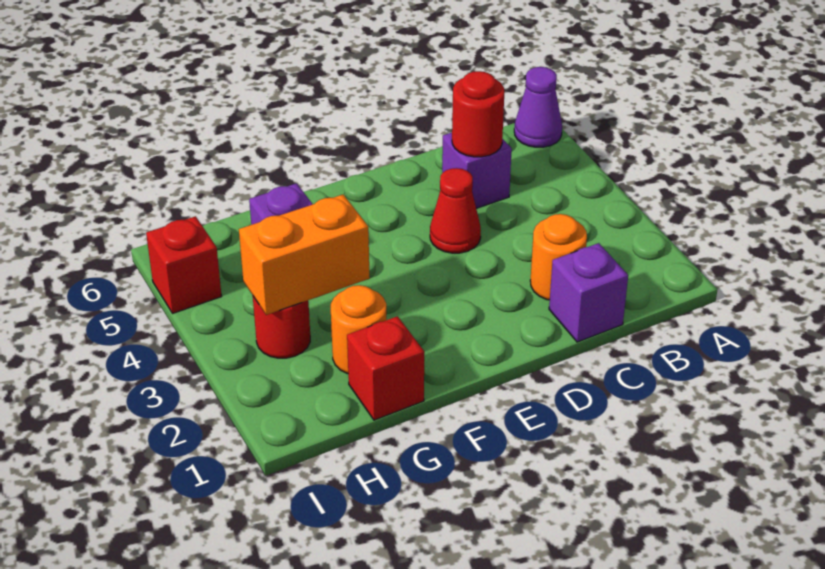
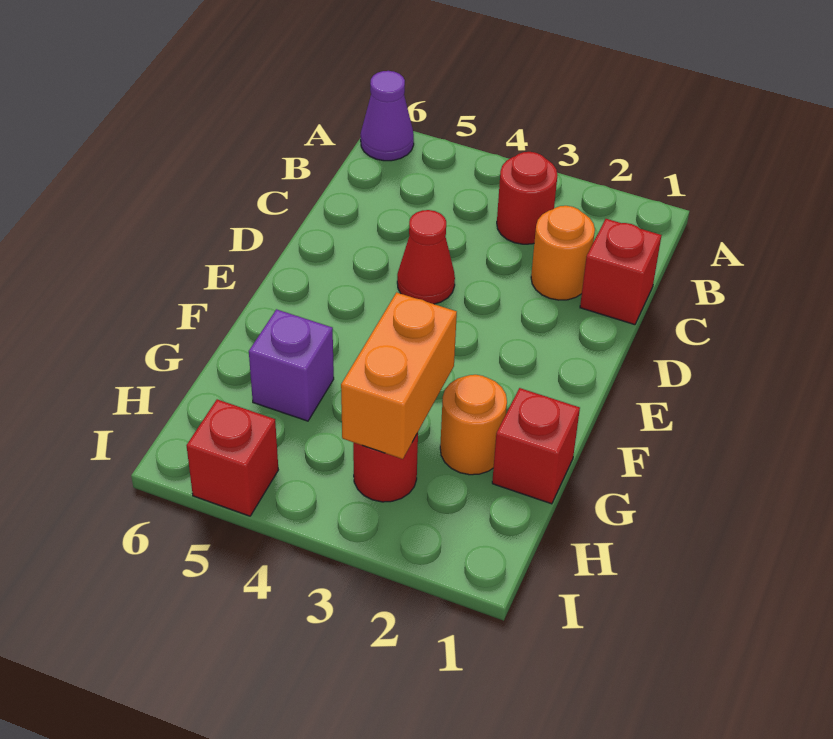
purple brick C1 level 1 -> red brick C1 level 1
purple brick C5 level 1 -> none
red round brick C5 level 2 -> red round brick B3 level 1

